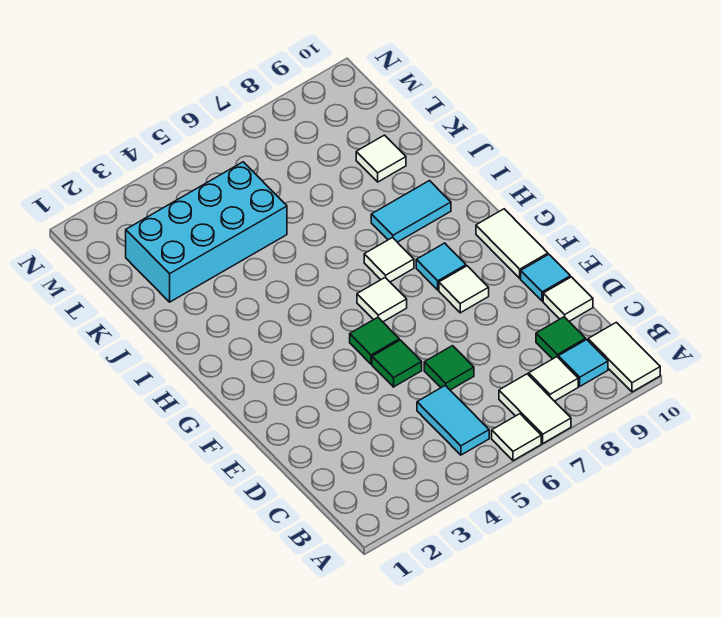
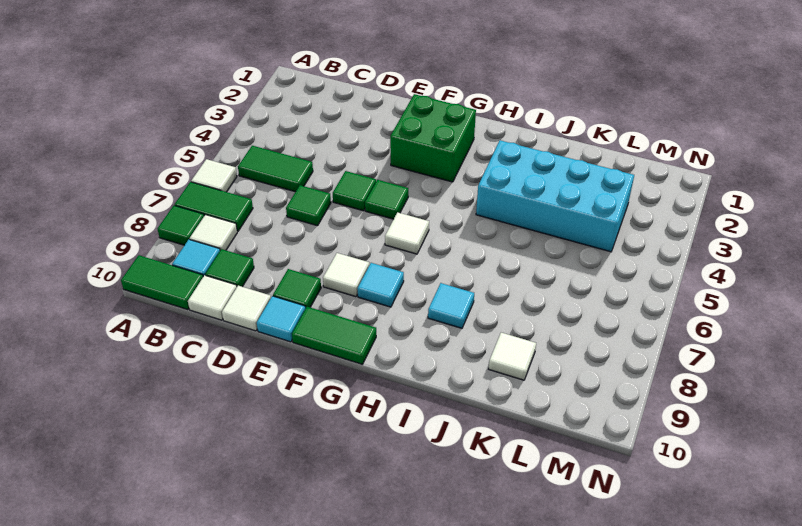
white tile A7:B7 level 1 -> green tile A7:B7 level 1
none -> green tile A8 level 1
white tile A10:B10 level 1 -> green tile A10:B10 level 1
cyan tile B5:C5 level 1 -> green tile B5:C5 level 1
none -> green tile E9 level 1
none -> green brick F2:G3 level 1
white tile F10:G10 level 1 -> green tile F10:G10 level 1
white tile H7 level 1 -> white tile C10 level 1
cyan tile I8:I9 level 1 -> cyan tile I8 level 1
cyan brick K2:L5 level 1 -> cyan brick I3:L4 level 1

